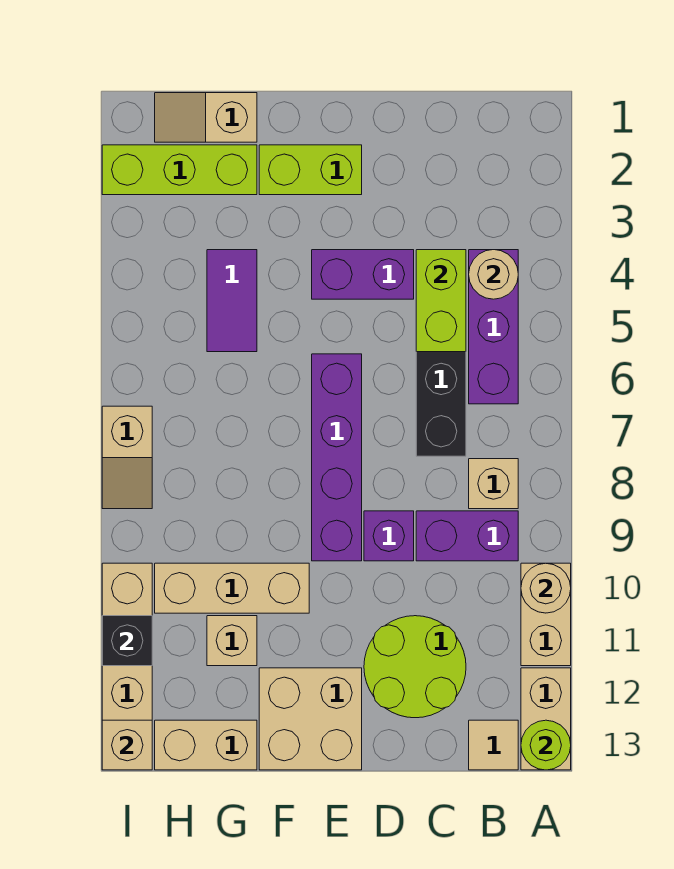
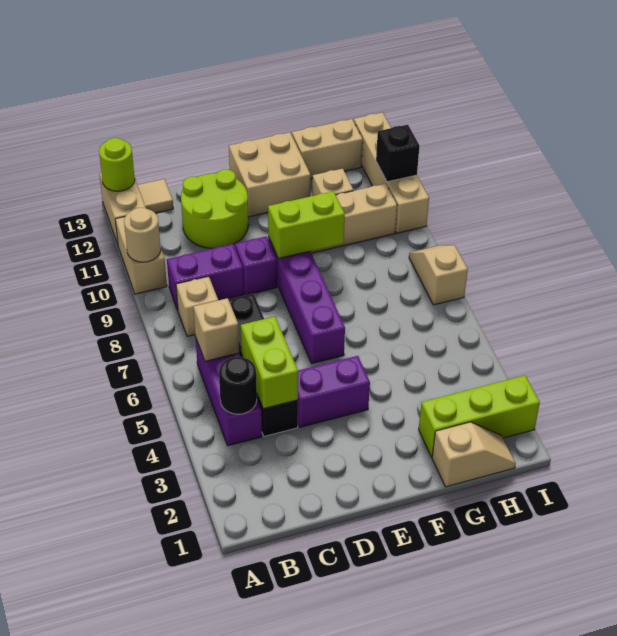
tan round brick B4 level 2 -> black round brick B4 level 2
lime brick E2:F2 level 1 -> lime brick E9:F9 level 2
purple tile G4:G5 level 1 -> none
tan brick I13 level 2 -> tan brick B6 level 2

